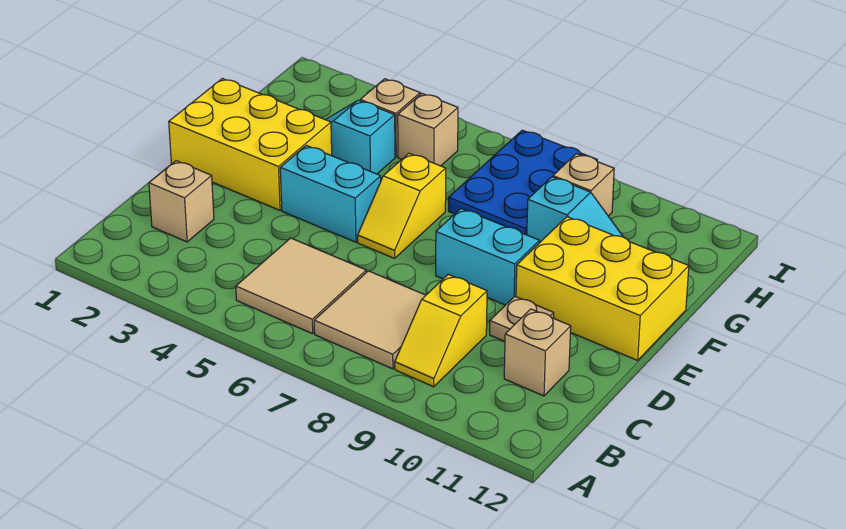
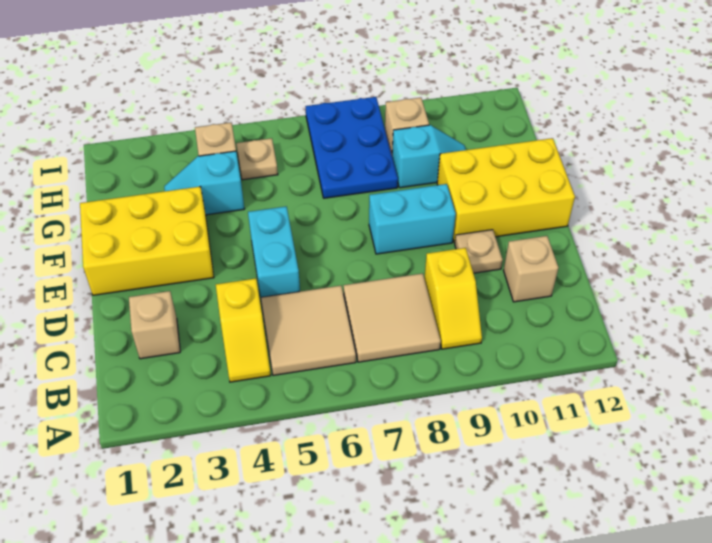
cyan brick E4:E5 level 1 -> cyan brick D5:E5 level 1
yellow slope E6:F6 level 1 top F -> yellow slope B4:C4 level 1 top C
tan brick H5 level 1 -> tan plate H5 level 1

